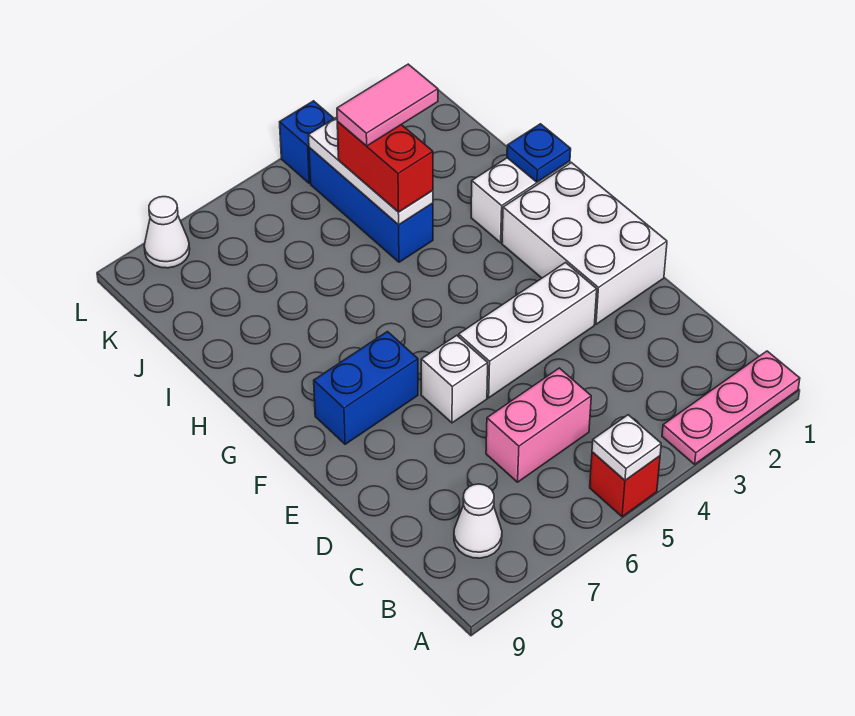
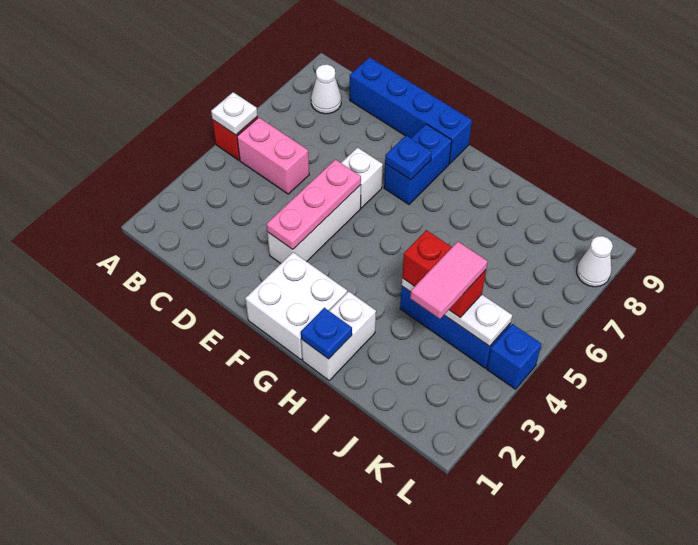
pink plate A1:A3 level 1 -> pink plate E3:E5 level 2
pink brick C5:C6 level 1 -> pink brick B5:C5 level 1
none -> blue brick C9:F9 level 1
white brick E1:G2 level 1 -> white brick F1:G2 level 1
none -> blue plate F7 level 2

